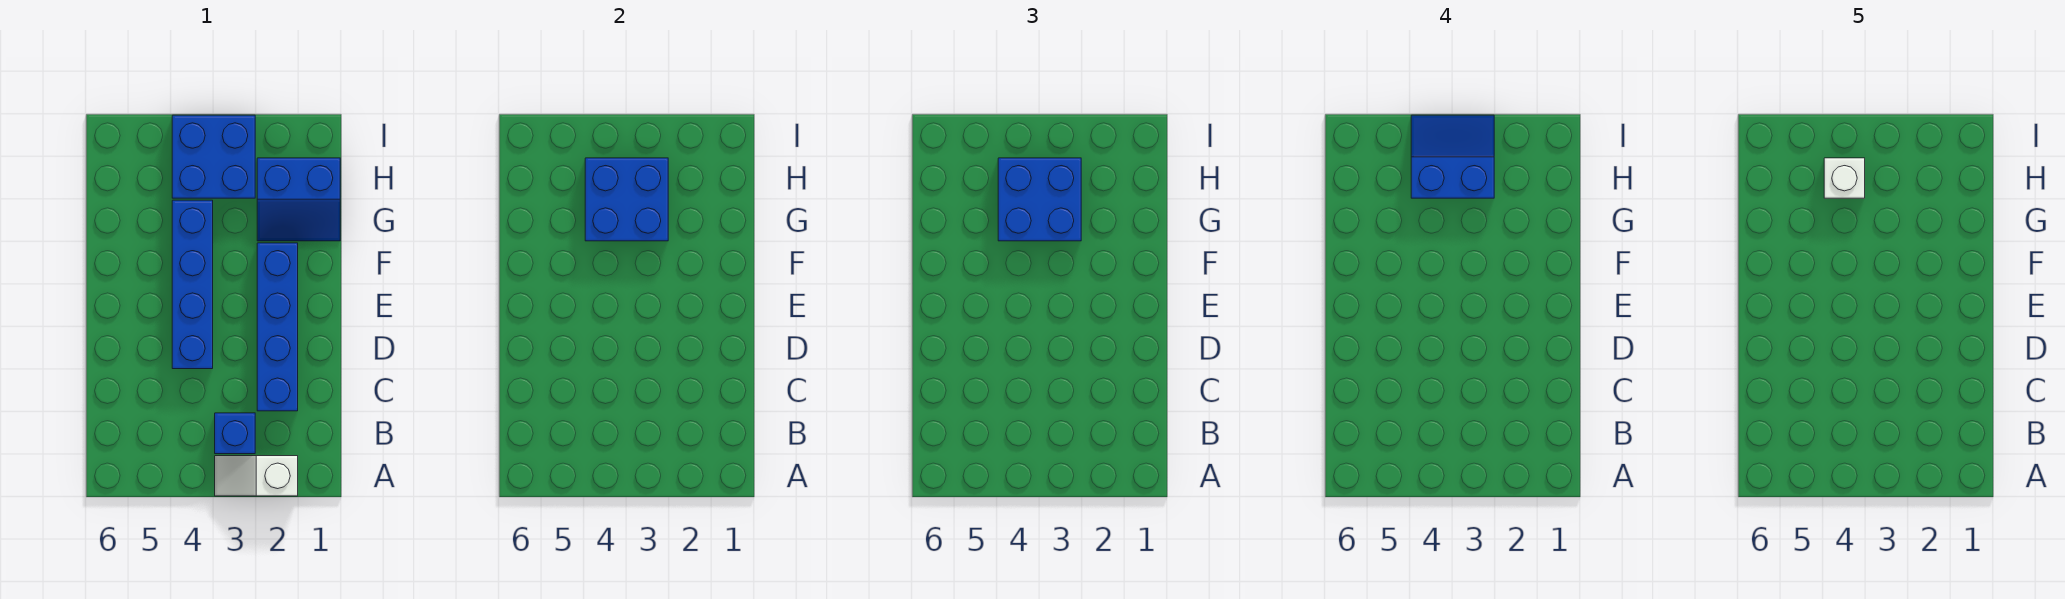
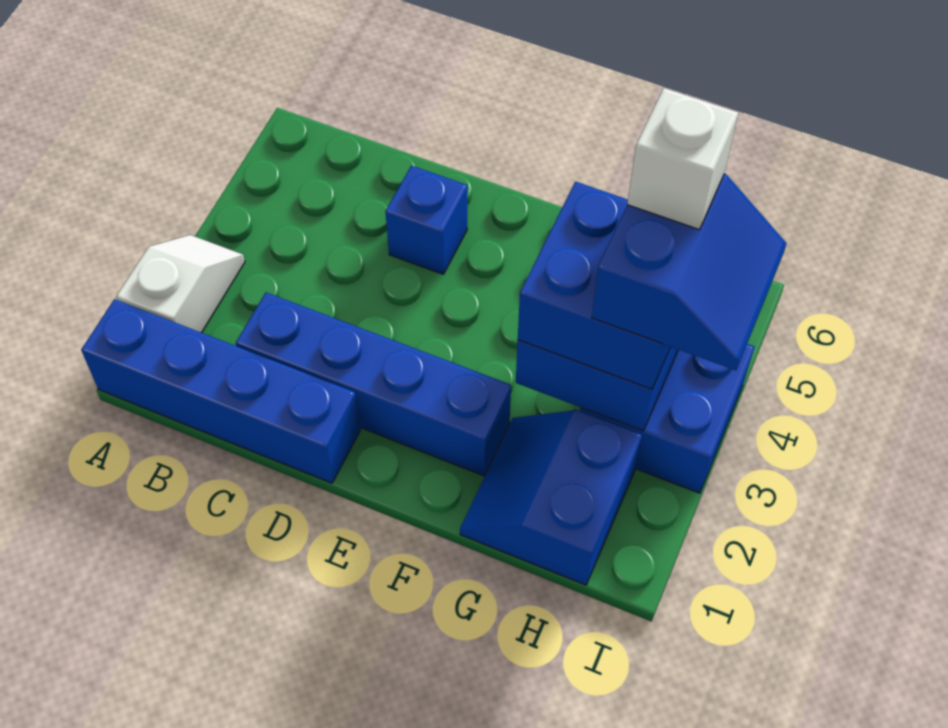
blue brick B3 level 1 -> blue brick D5 level 1
blue brick D4:G4 level 1 -> blue brick A1:D1 level 1

